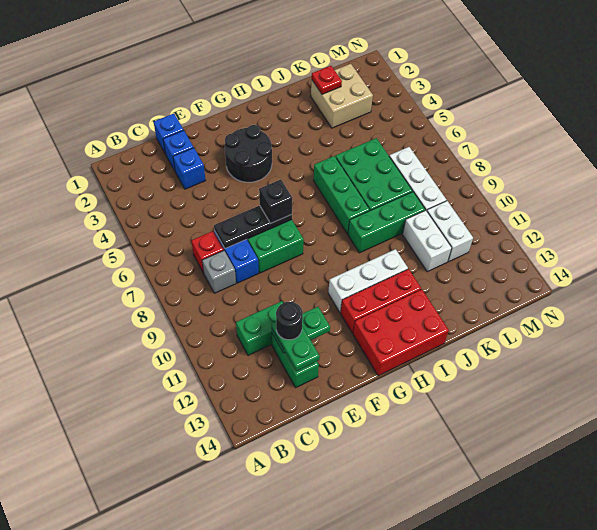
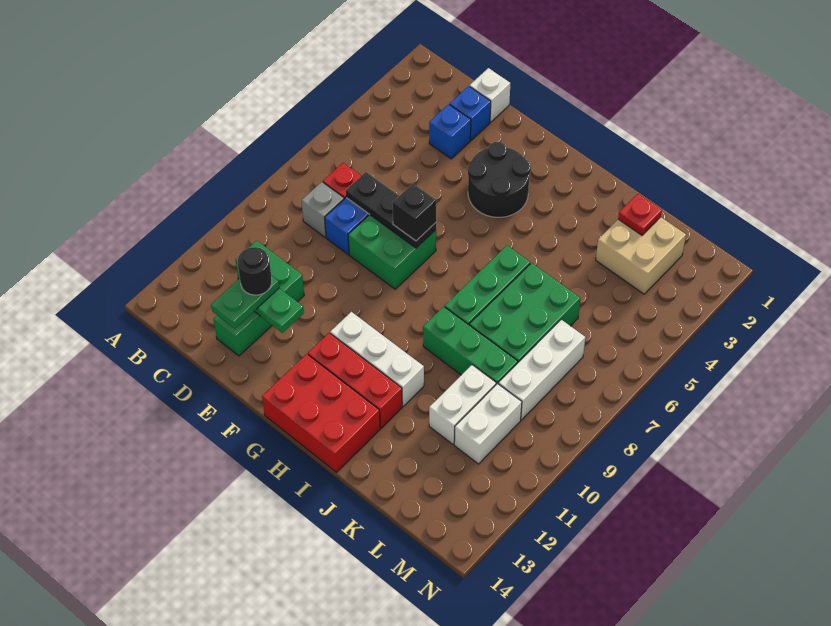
blue brick D1 level 1 -> white brick D1 level 1

